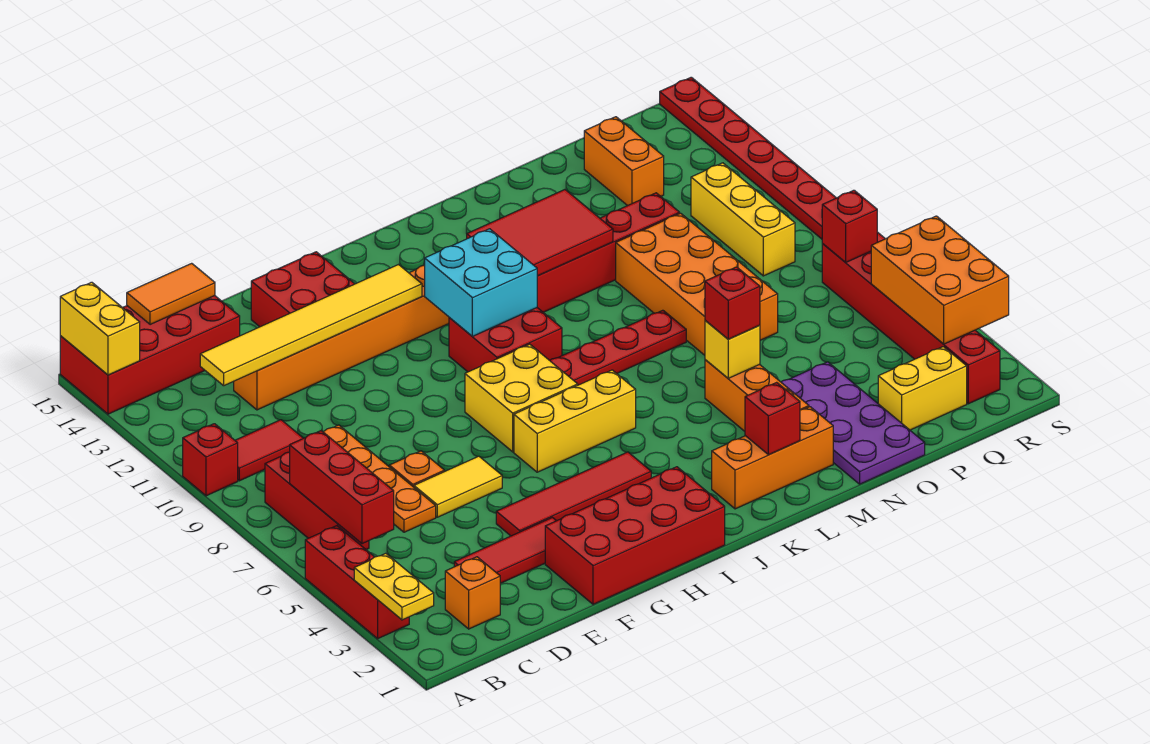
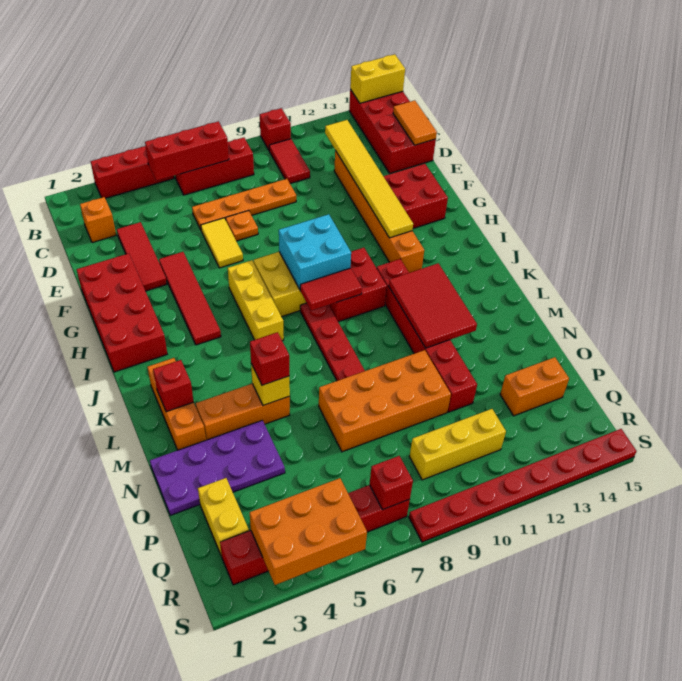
yellow plate A2:A3 level 2 -> none
cyan brick I10:J11 level 2 -> cyan brick H8:I9 level 2
none -> red tile J8:J9 level 2

